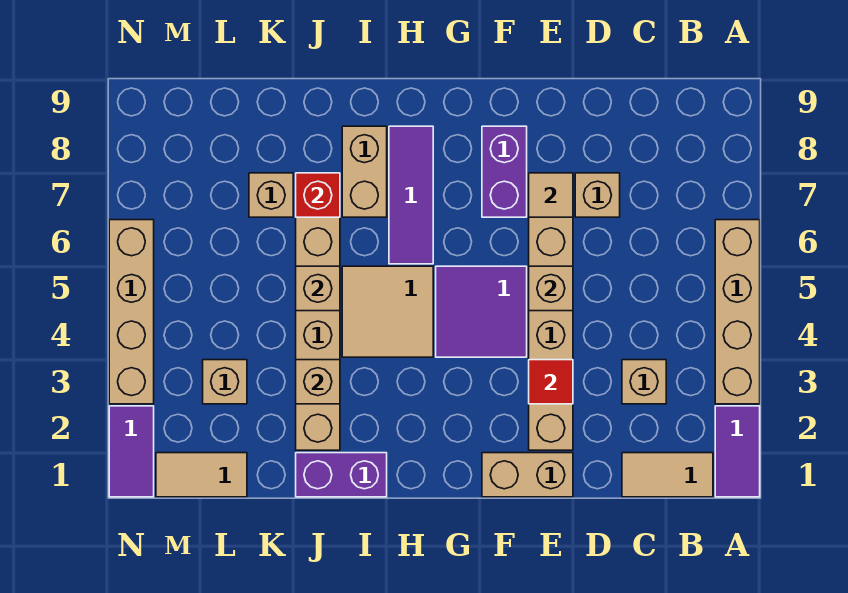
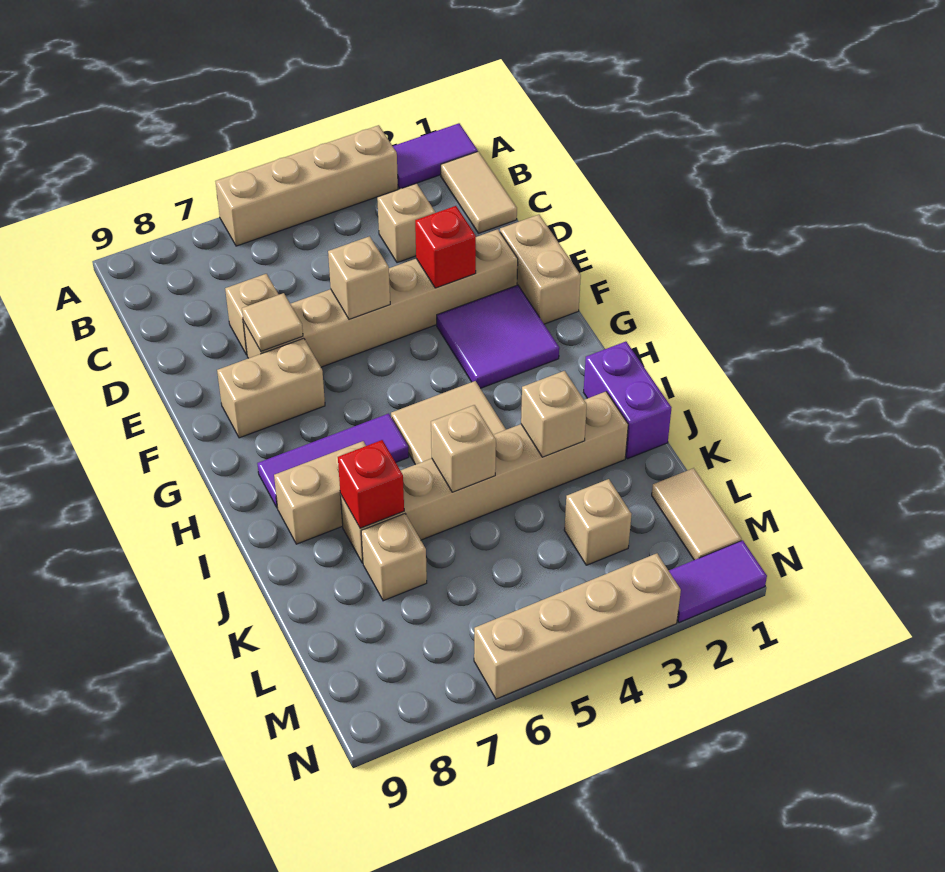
red tile E3 level 2 -> red brick E3 level 2
purple tile F4:G5 level 1 -> purple tile F2:G3 level 1
purple brick F7:F8 level 1 -> tan brick F7:F8 level 1

